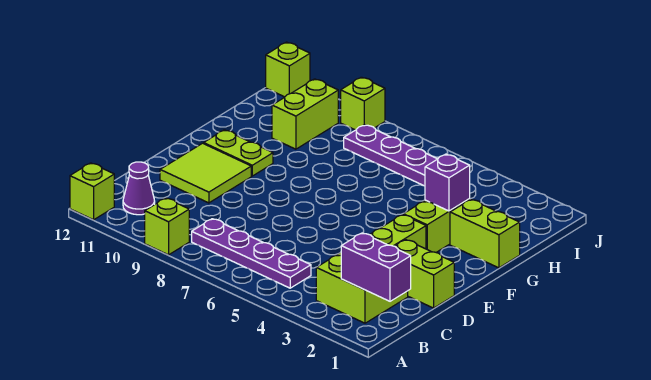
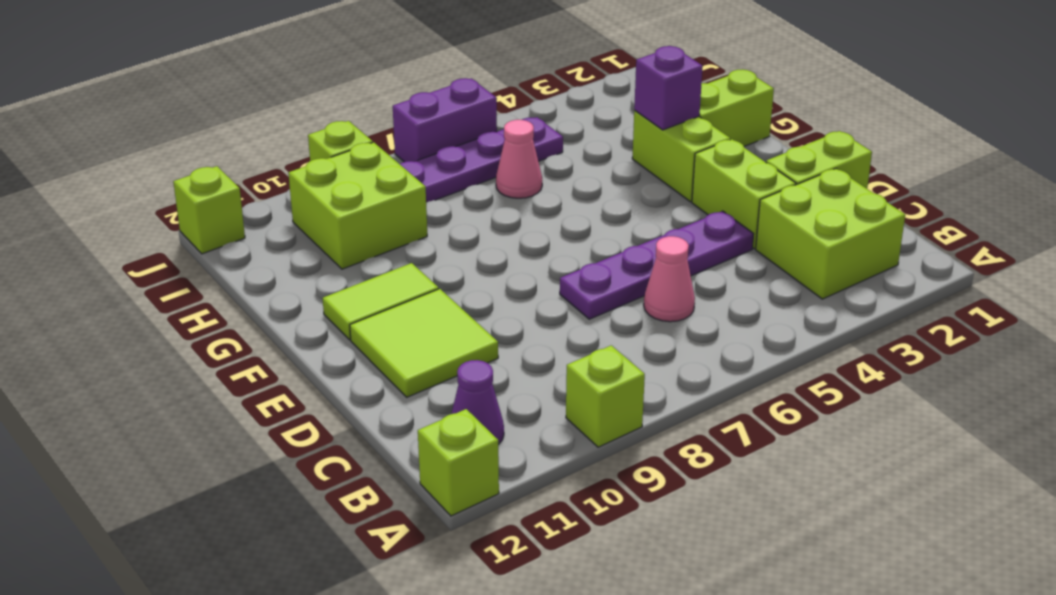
purple brick B1:B2 level 2 -> purple brick J6:J7 level 1
purple plate B5:B8 level 1 -> purple plate D4:D7 level 1
none -> pink cone C6 level 1
lime plate F10:F11 level 1 -> lime tile F10:F11 level 1
none -> pink cone H6 level 1
lime brick H10:I10 level 1 -> lime brick H9:I10 level 1

